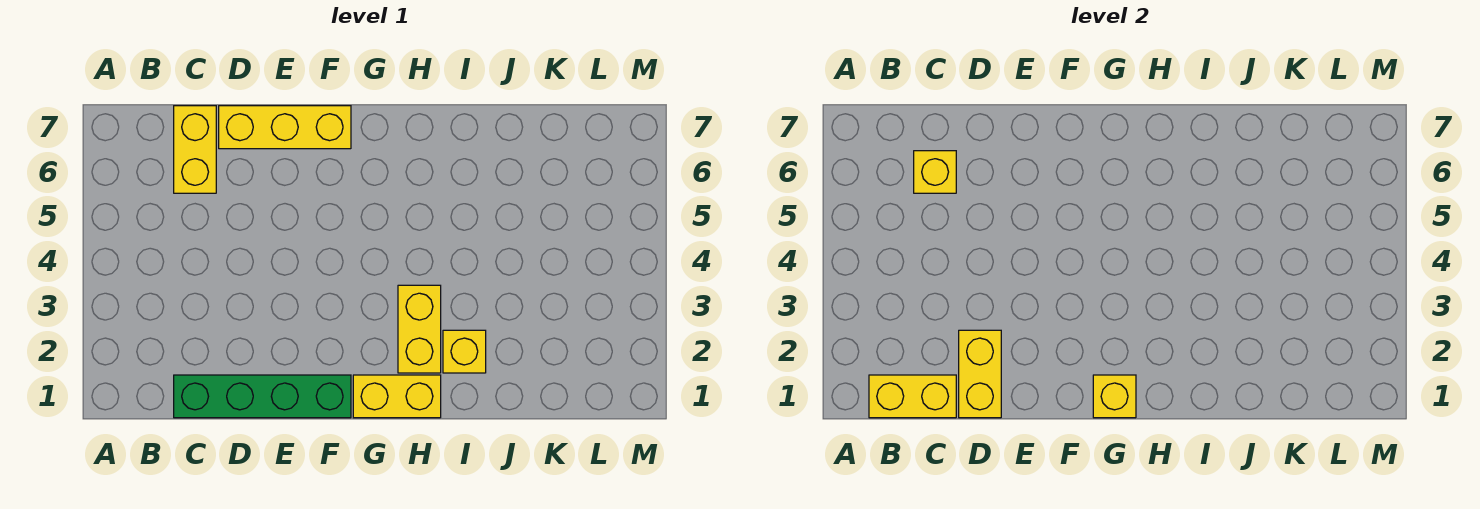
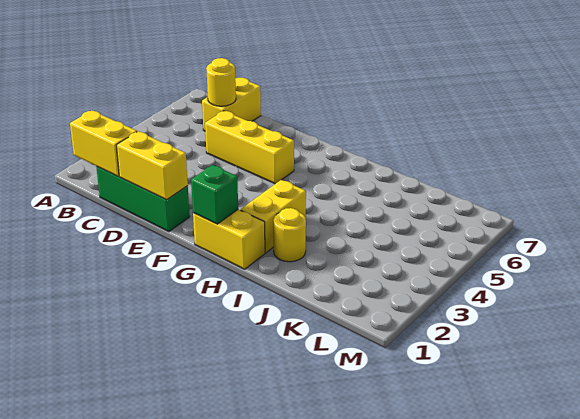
green brick C1:F1 level 1 -> green brick C1:E1 level 1
yellow brick C6 level 2 -> yellow round brick C6 level 2
yellow brick D1:D2 level 2 -> yellow brick D1:E1 level 2
yellow brick D7:F7 level 1 -> yellow brick D5:F5 level 1
yellow brick G1 level 2 -> green brick G1 level 2
yellow brick I2 level 1 -> yellow round brick I2 level 1

